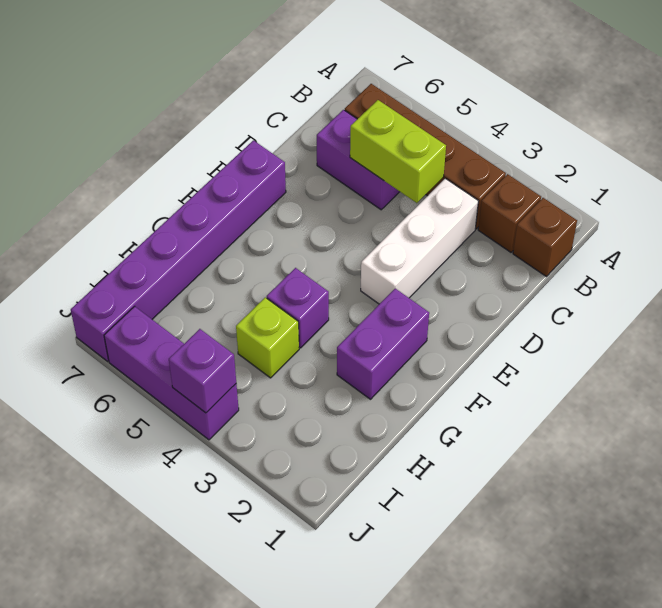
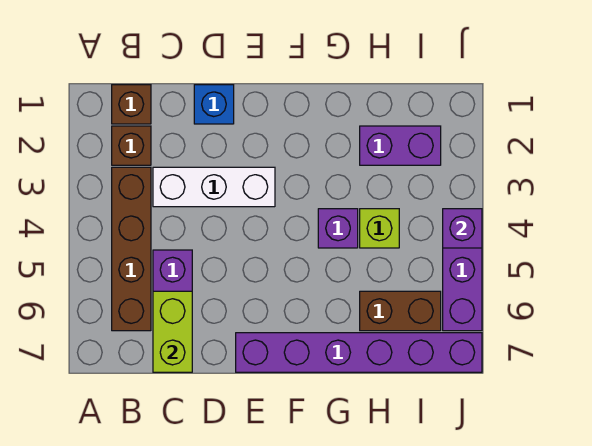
lime brick C4:C5 level 2 -> lime brick C6:C7 level 2
none -> blue brick D1 level 1
purple brick F2:G2 level 1 -> purple brick H2:I2 level 1
none -> brown brick H6:I6 level 1

